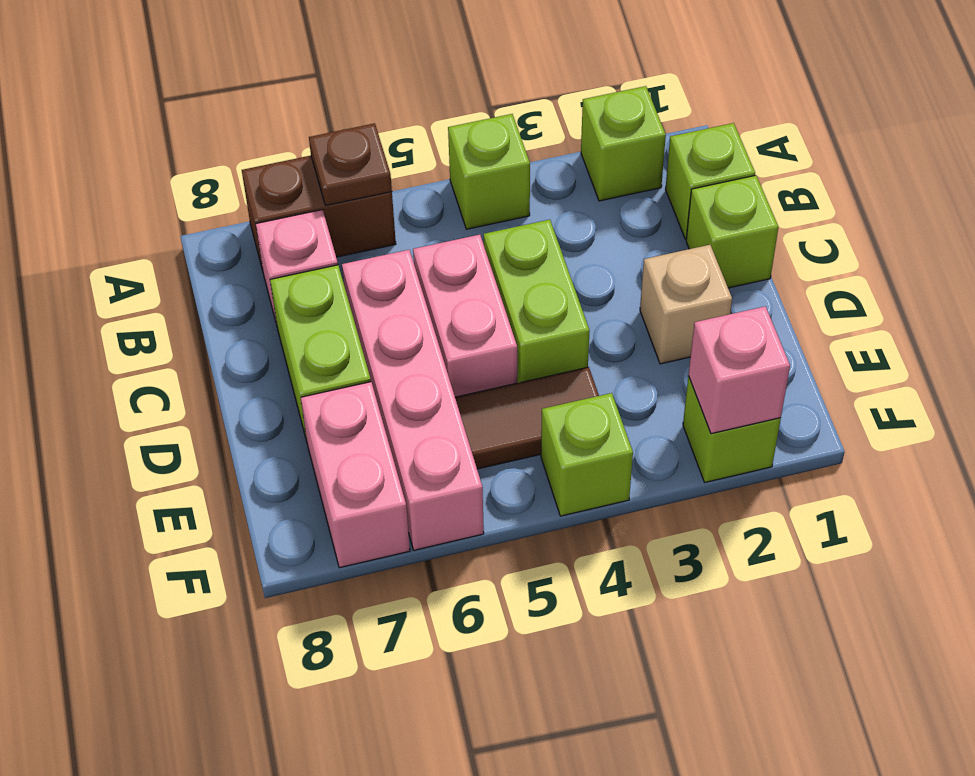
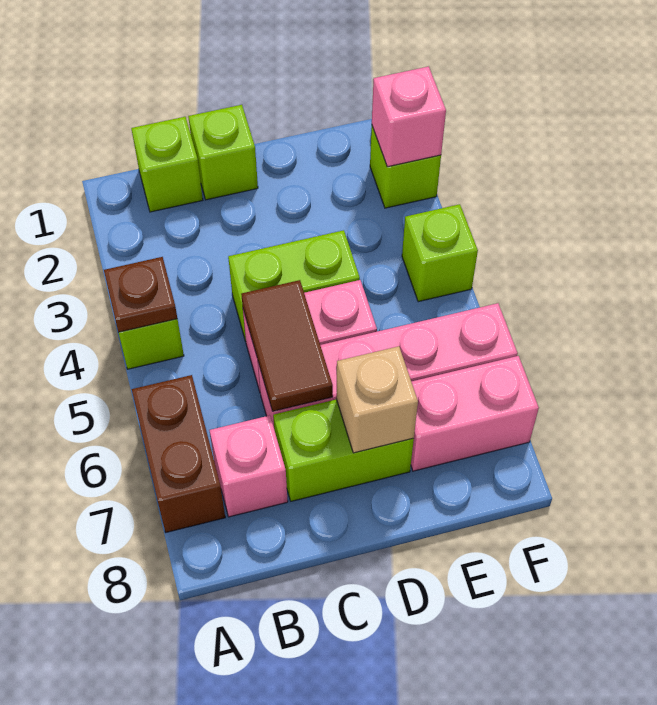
lime brick A2 level 1 -> none
brown plate A6 level 2 -> brown plate A4 level 2
tan brick D2 level 1 -> tan brick D7 level 2
brown tile E4:E5 level 1 -> brown tile C5:C6 level 2

